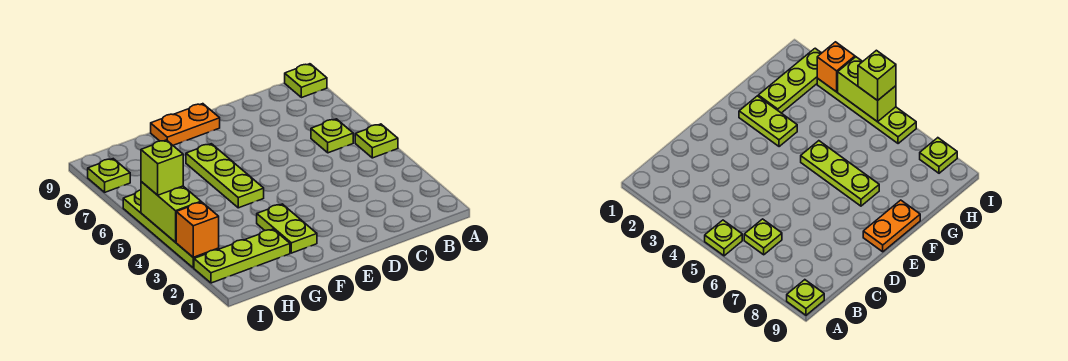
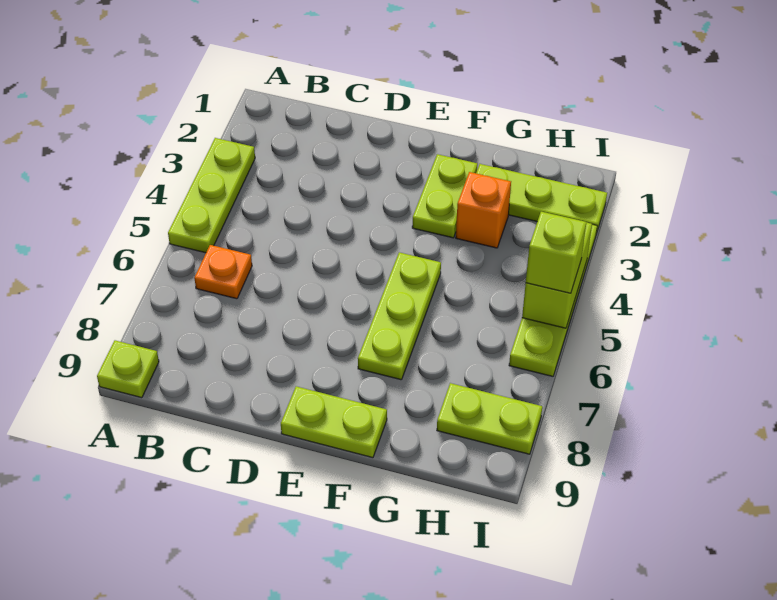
lime plate A5 level 1 -> lime plate A3:A5 level 1
lime plate B6 level 1 -> orange plate B6 level 1
orange plate E9:F9 level 1 -> lime plate E9:F9 level 1
orange brick I3 level 2 -> orange brick G3 level 1
lime plate I8 level 1 -> lime plate H8:I8 level 1

